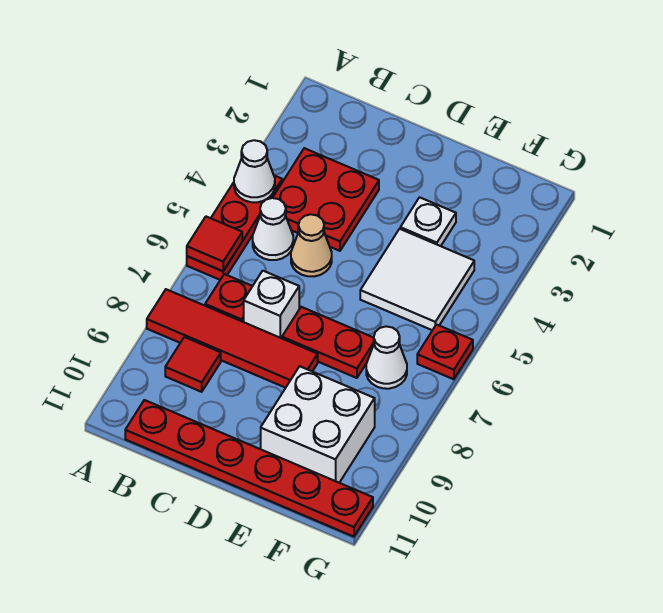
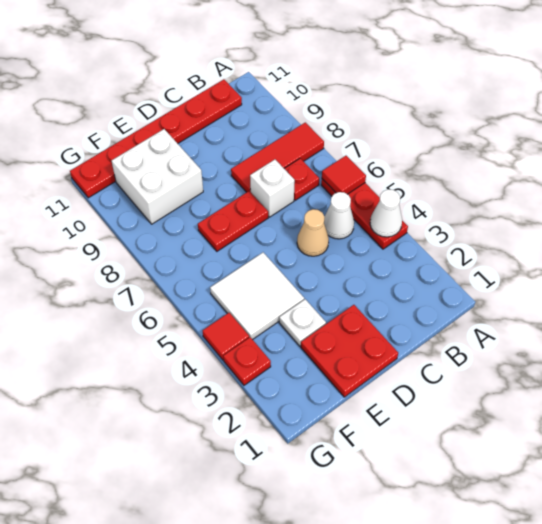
red tile A8:D8 level 1 -> red tile A8:C8 level 1
red plate B3:C4 level 1 -> red plate D1:E2 level 1
red tile B9 level 1 -> red tile G4 level 1
white cone F7 level 1 -> none
red plate G6 level 1 -> red plate G3 level 1

